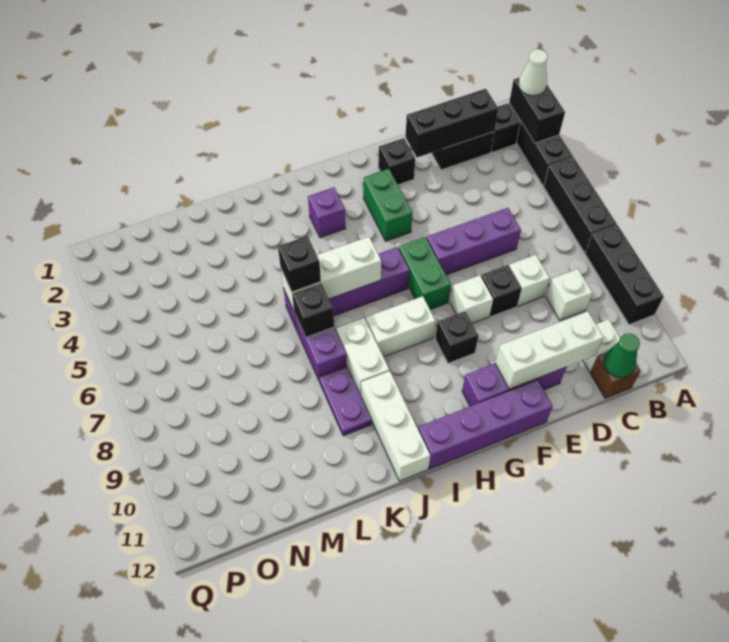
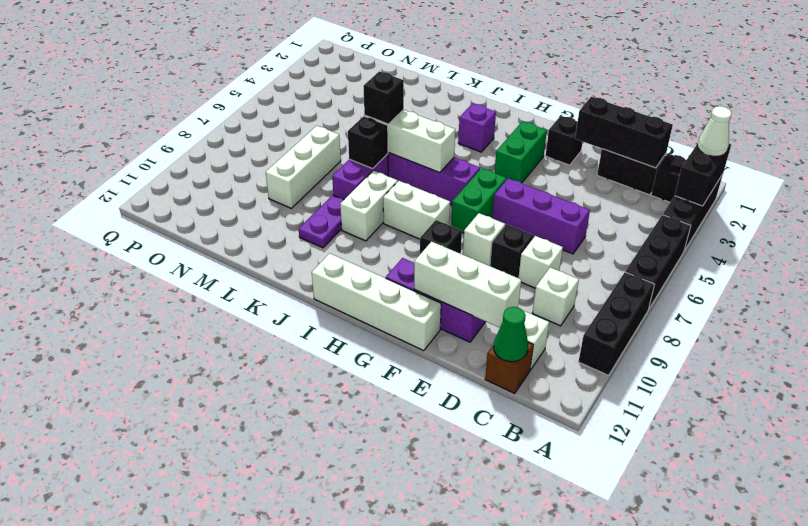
purple brick F12:I12 level 1 -> white brick F12:I12 level 1
white brick J10:J12 level 1 -> white brick M7:M9 level 1

